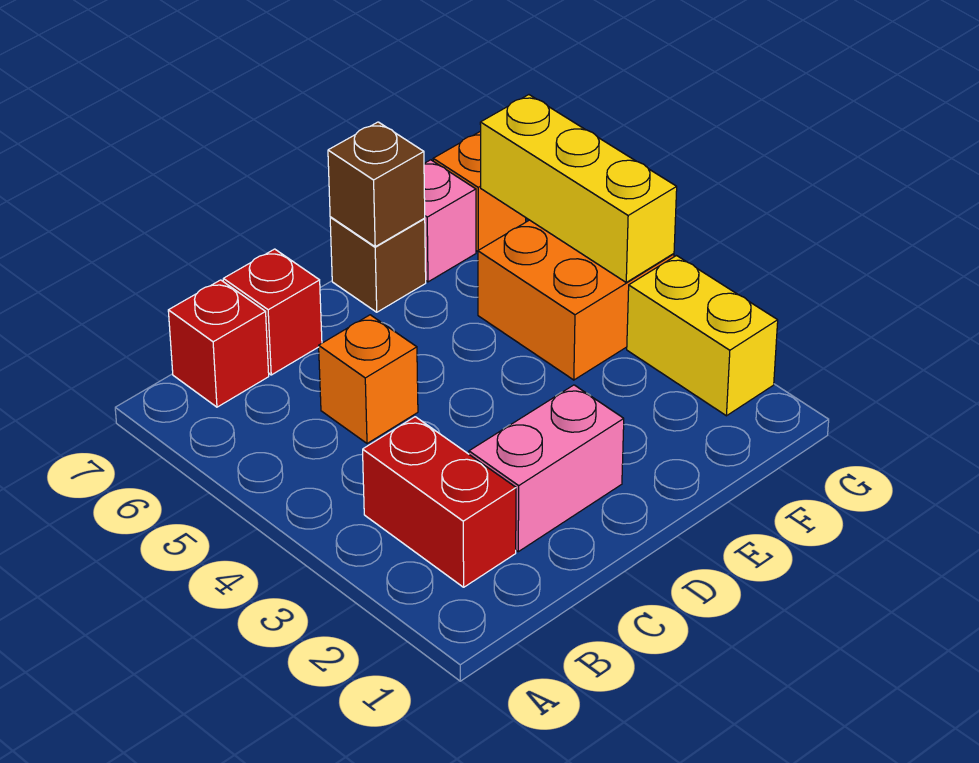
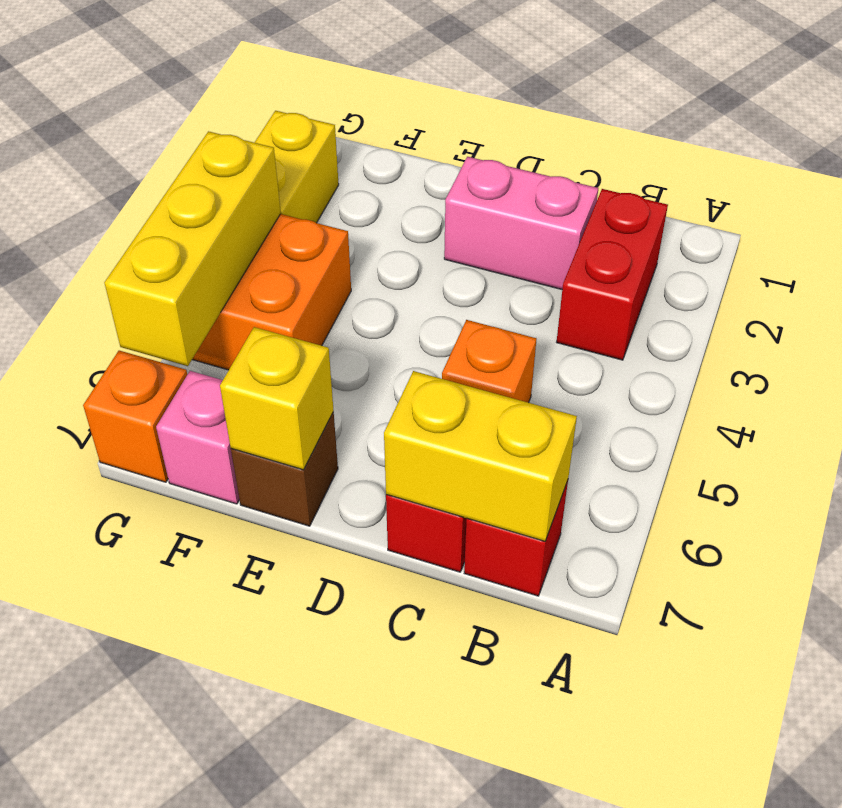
none -> yellow brick B7:C7 level 2
brown brick E7 level 2 -> yellow brick E7 level 2

